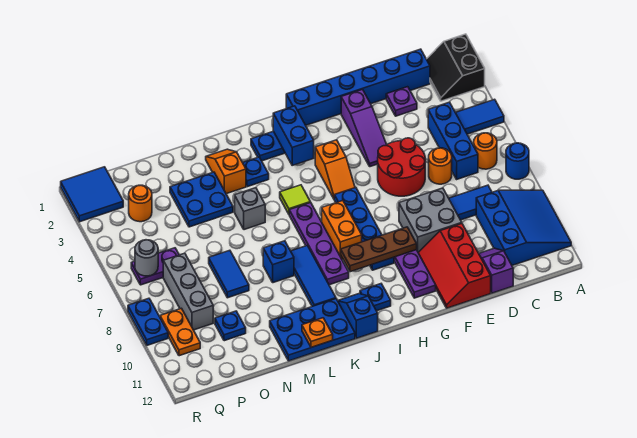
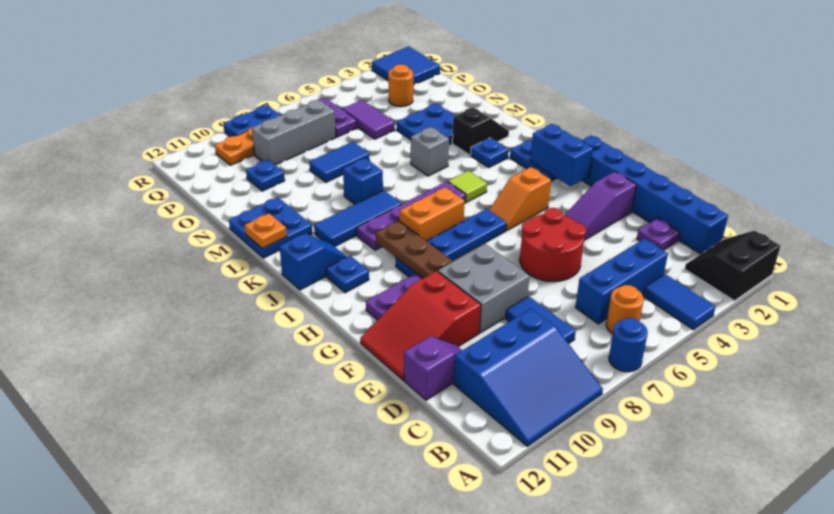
orange round brick D6 level 1 -> none
red slope E10:F12 level 1 top E -> red slope E10:F12 level 1 top 10
blue brick I2:I3 level 2 -> blue brick H2:I2 level 2
blue plate K11:M12 level 1 -> blue plate L11:M12 level 1
orange slope L2:L3 level 1 top 3 -> black slope L2:L3 level 1 top 3
none -> purple tile O5:P5 level 1
grey round brick Q6 level 2 -> none

